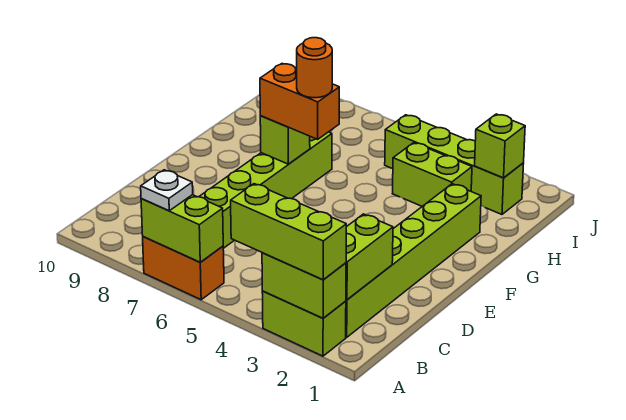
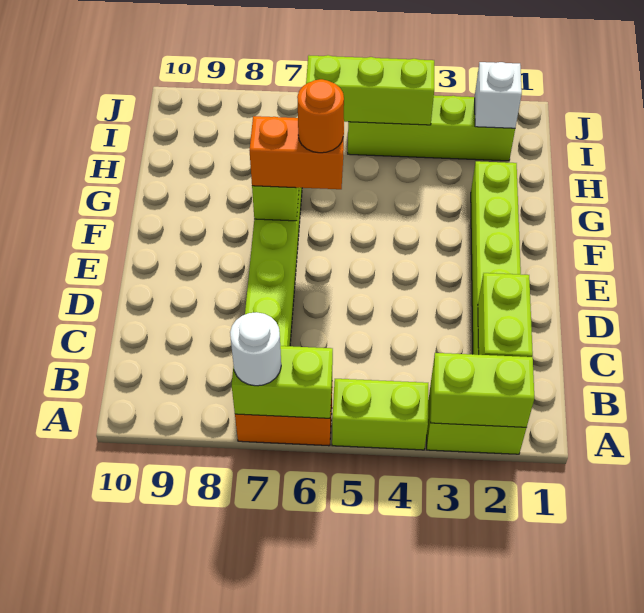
lime brick A2:A4 level 3 -> lime brick I4:I6 level 2
white plate A7 level 3 -> white round brick A7 level 3
lime brick H3:H4 level 1 -> lime brick A4:A5 level 1
lime brick I2 level 2 -> white brick I2 level 2

